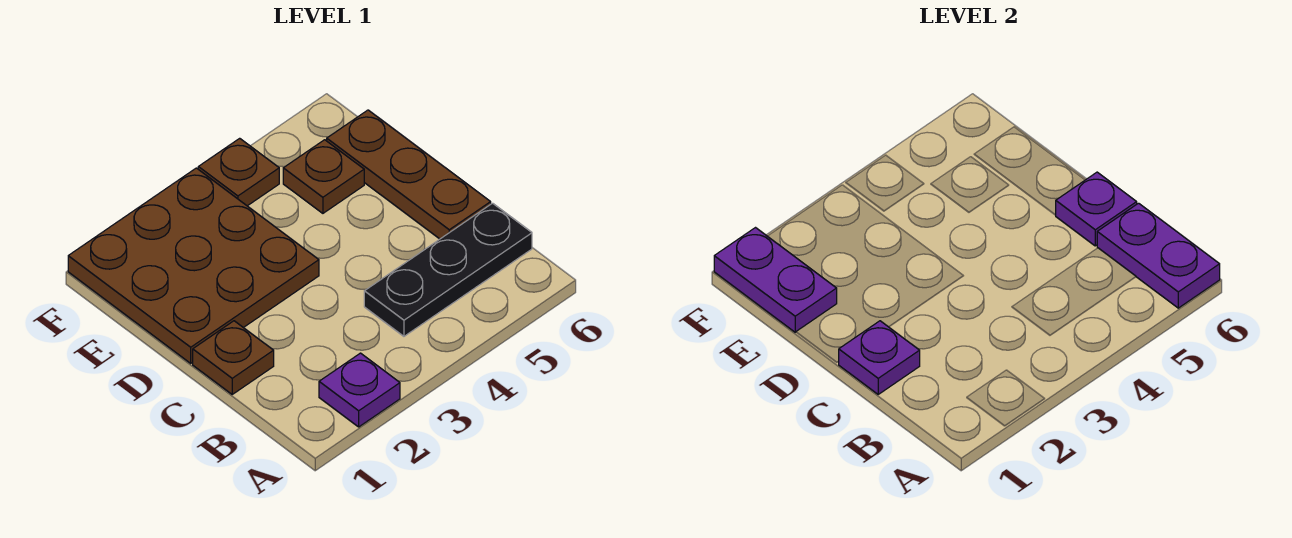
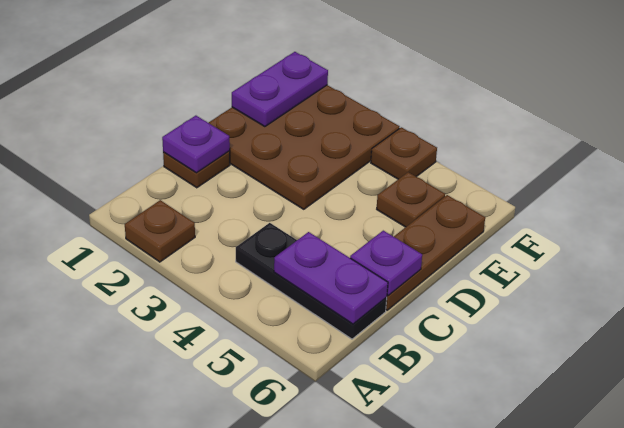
purple plate A2 level 1 -> brown plate A2 level 1
purple plate A6:B6 level 2 -> purple plate B5:B6 level 2

